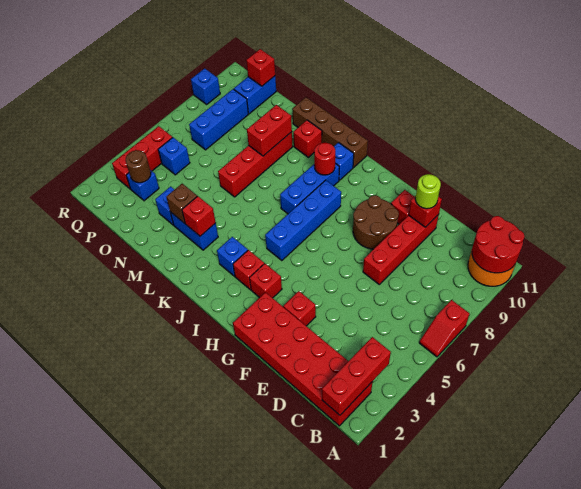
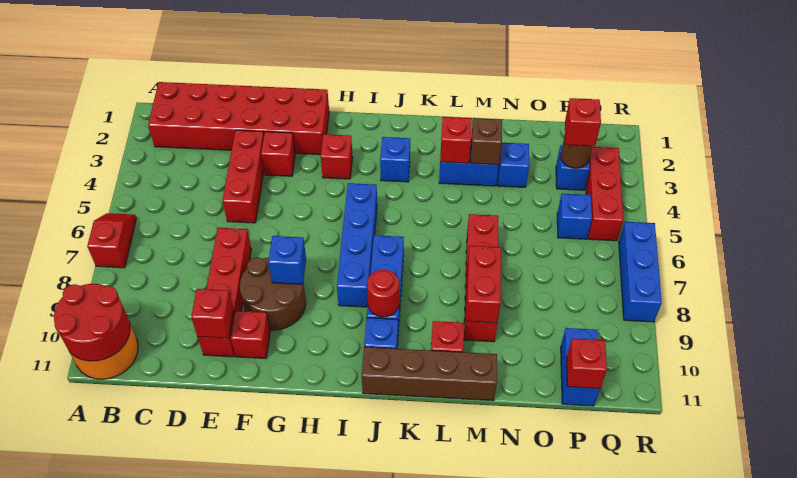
red brick B1:B3 level 2 -> red brick E3:E5 level 1
lime round brick E10 level 3 -> none
red brick I3 level 1 -> red brick P3 level 3
blue brick P7:P9 level 1 -> blue brick R6:R8 level 1
blue brick R9 level 1 -> blue brick G8 level 2

